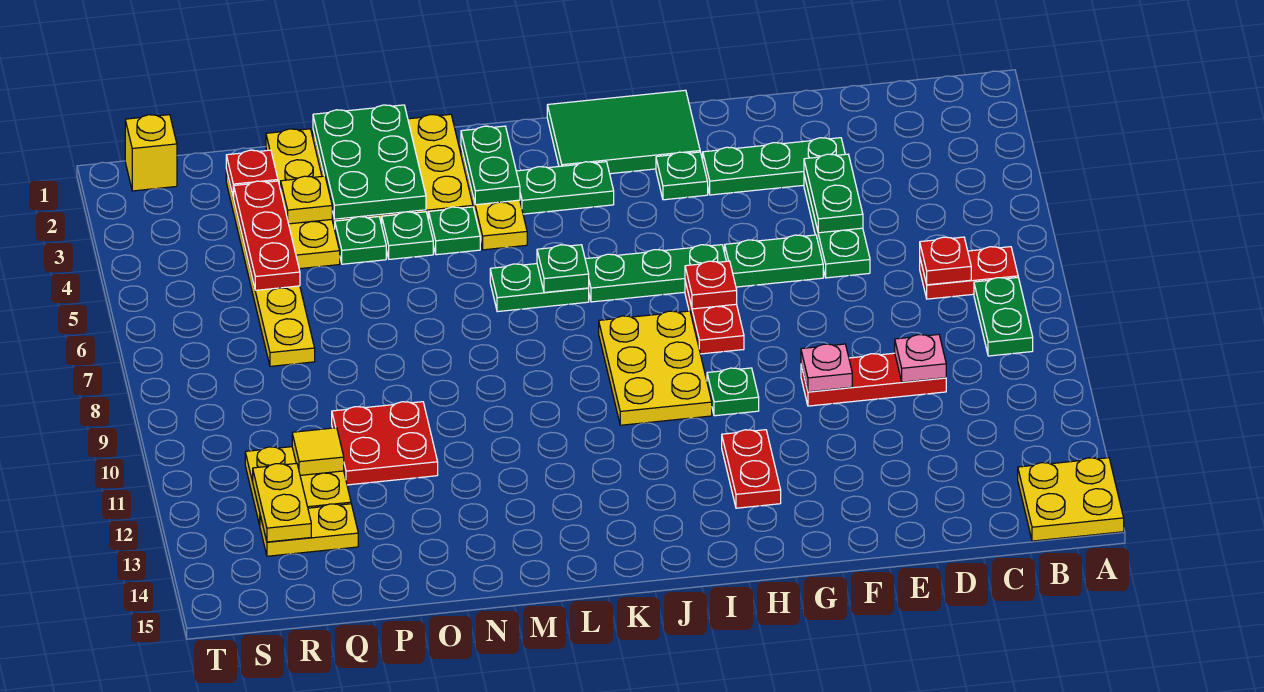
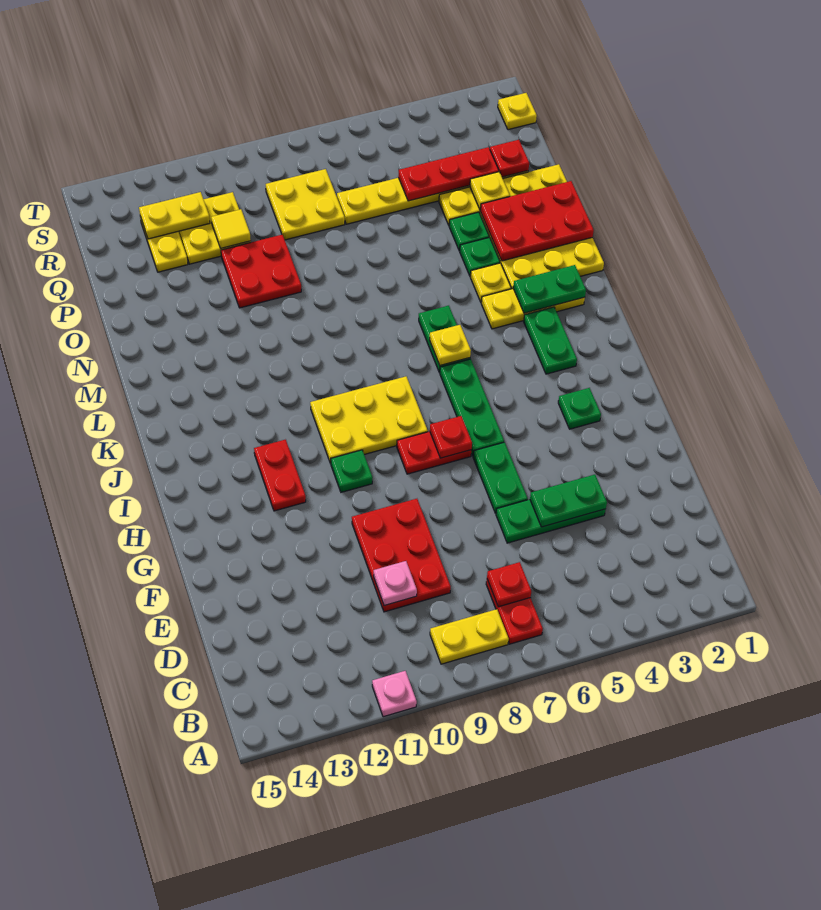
yellow plate A14:B15 level 1 -> yellow plate Q8:R9 level 1
green plate B8:B9 level 1 -> yellow plate B8:B9 level 1
red plate D10:F10 level 1 -> red plate D9:F10 level 1
green plate E3:G3 level 1 -> none
pink plate F10 level 2 -> pink plate A11 level 1
green tile H1:J2 level 1 -> none
red plate H12:H13 level 1 -> red plate H12:I12 level 1
green plate K6 level 2 -> yellow plate K6 level 2
green plate M4 level 1 -> yellow plate M4 level 1
green plate N1:O3 level 2 -> red plate N1:O3 level 2
yellow brick S1 level 1 -> yellow plate S1 level 1

